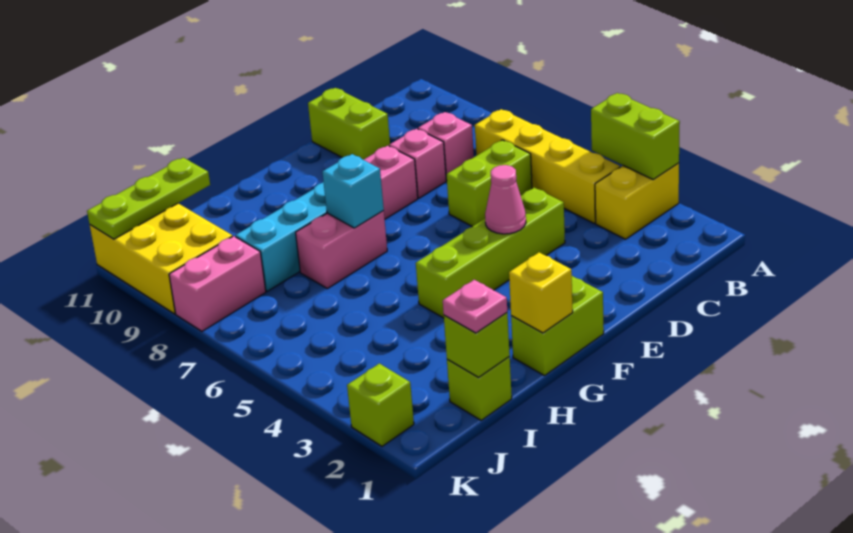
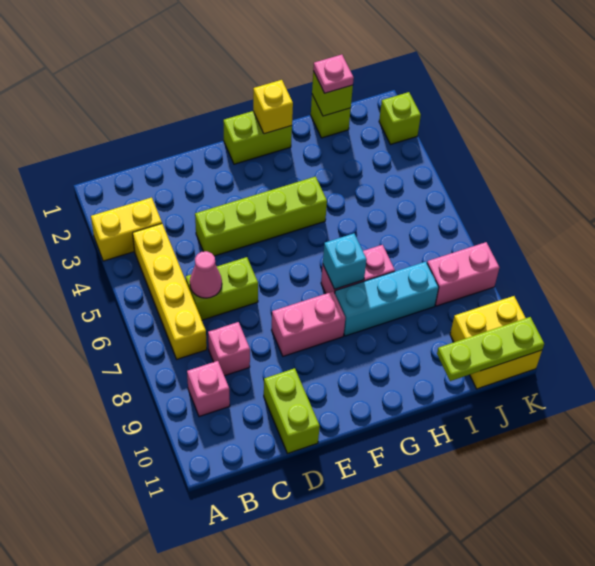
lime brick A3:A4 level 2 -> none
pink brick D8 level 1 -> pink brick B9 level 1
pink cone E4 level 2 -> pink cone C6 level 2
yellow brick J9:K11 level 1 -> yellow brick J10:K11 level 1

